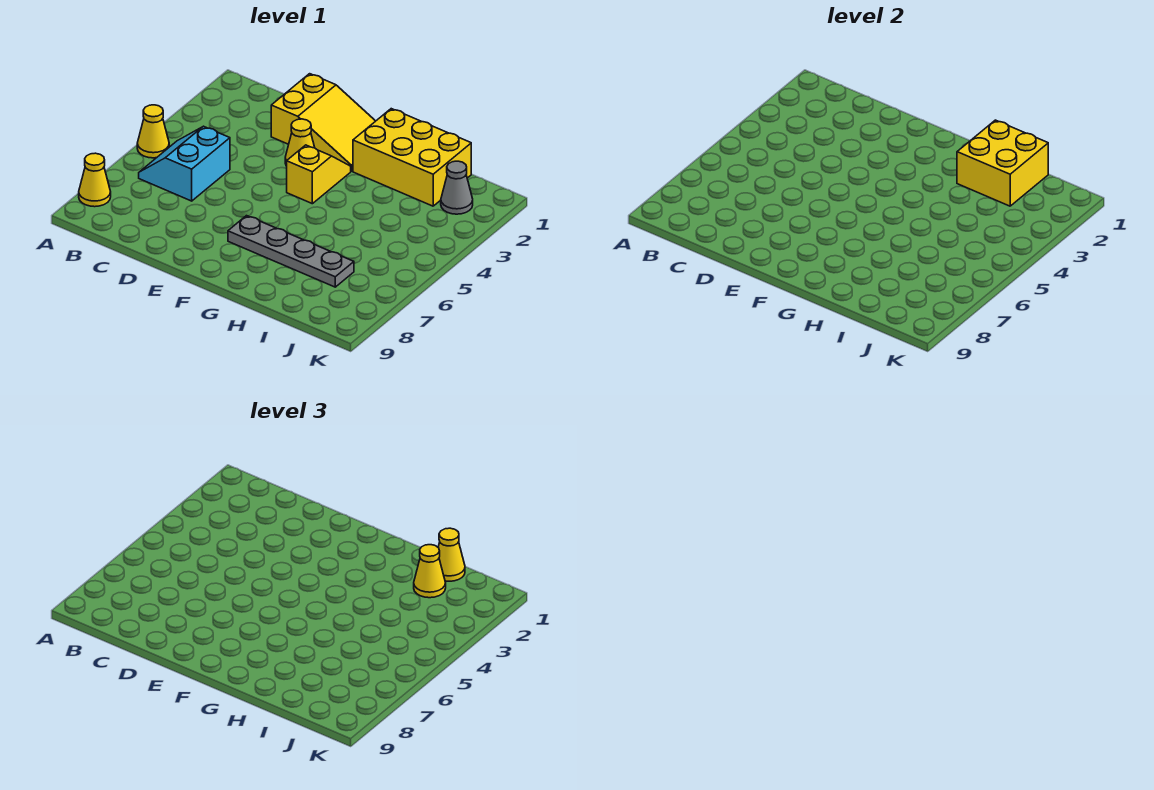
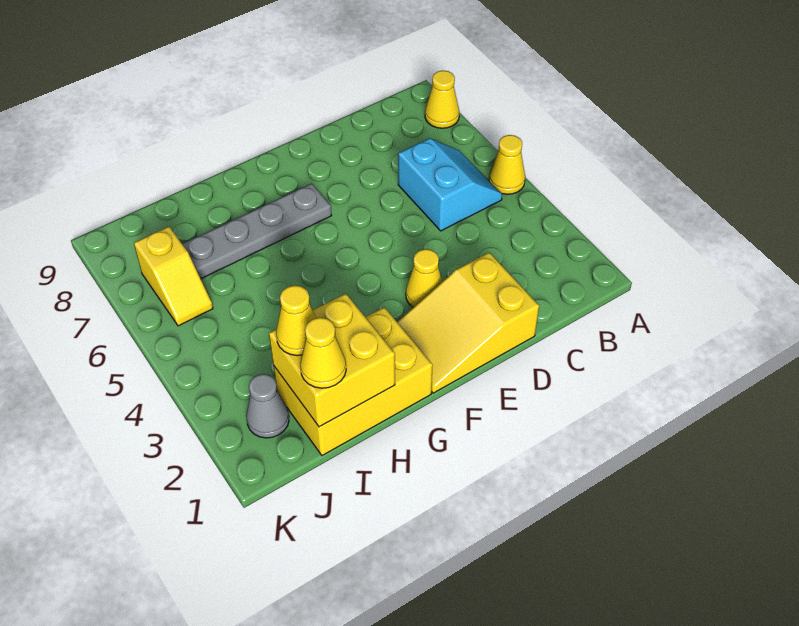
yellow slope F3:F4 level 1 top 4 -> yellow slope J6:J7 level 1 top 7

